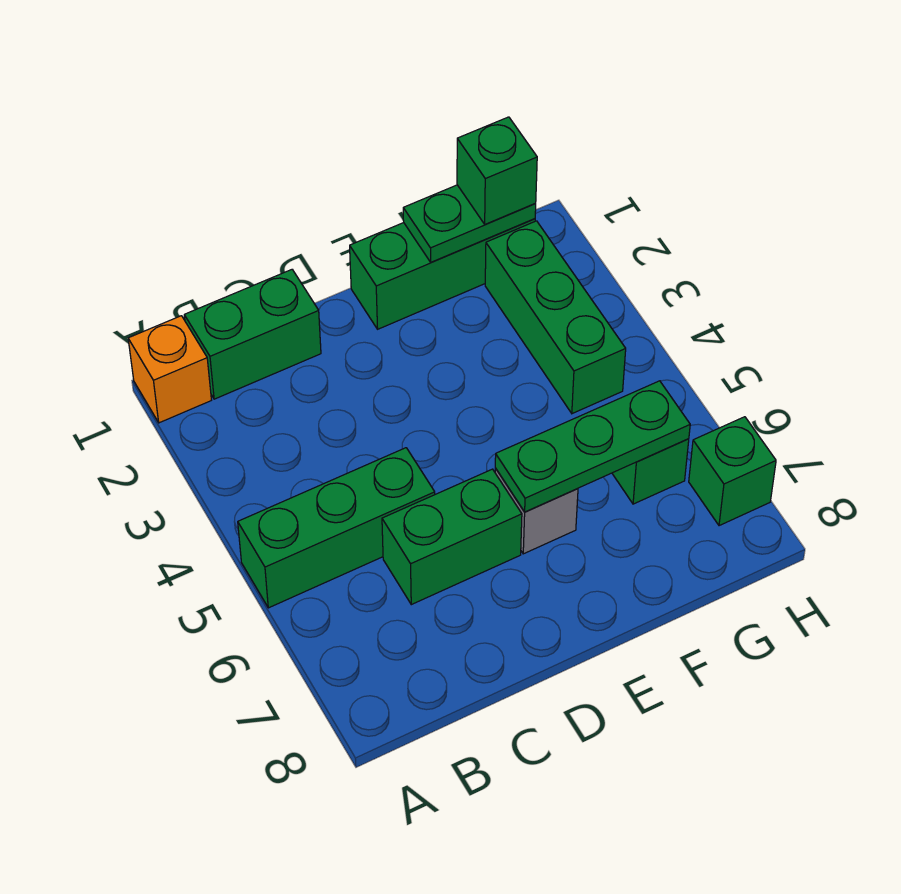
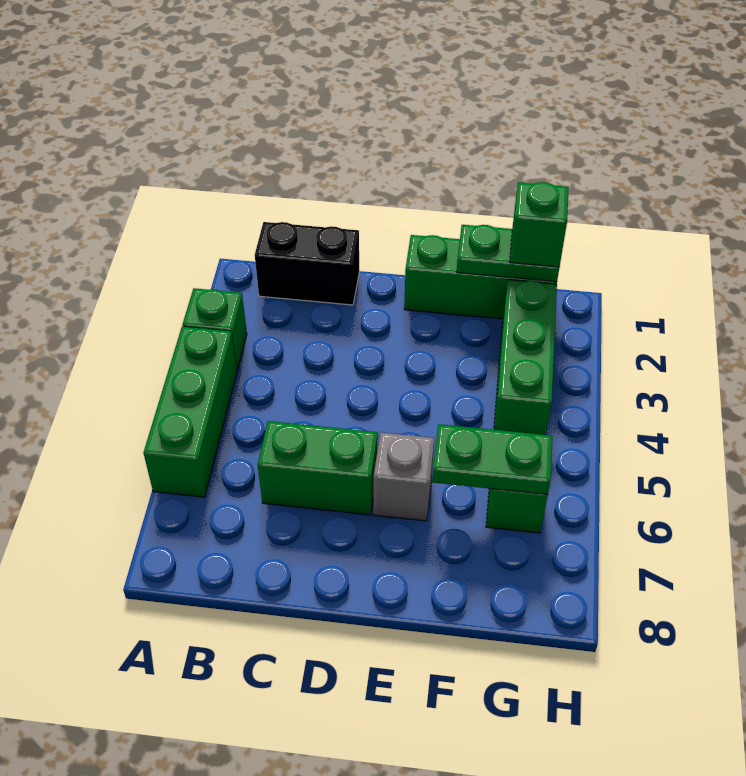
orange brick A1 level 1 -> none
green brick A5:C5 level 1 -> green brick A4:A6 level 1
green brick B1:C1 level 1 -> black brick B1:C1 level 1
green plate E6:G6 level 2 -> green plate F6:G6 level 2
green brick H7 level 1 -> green brick A3 level 1

